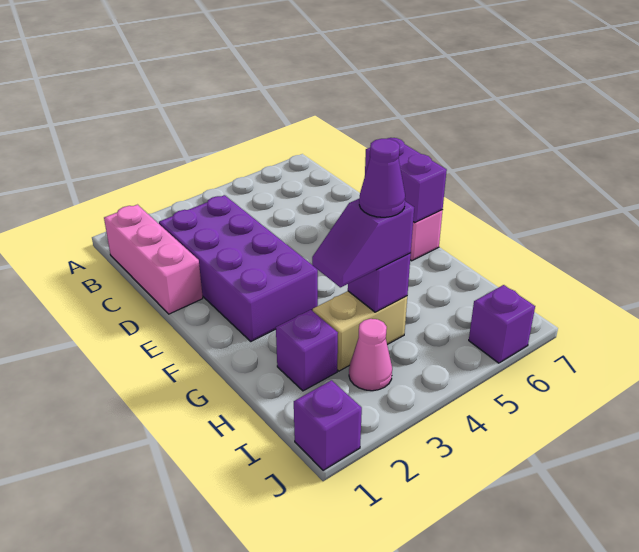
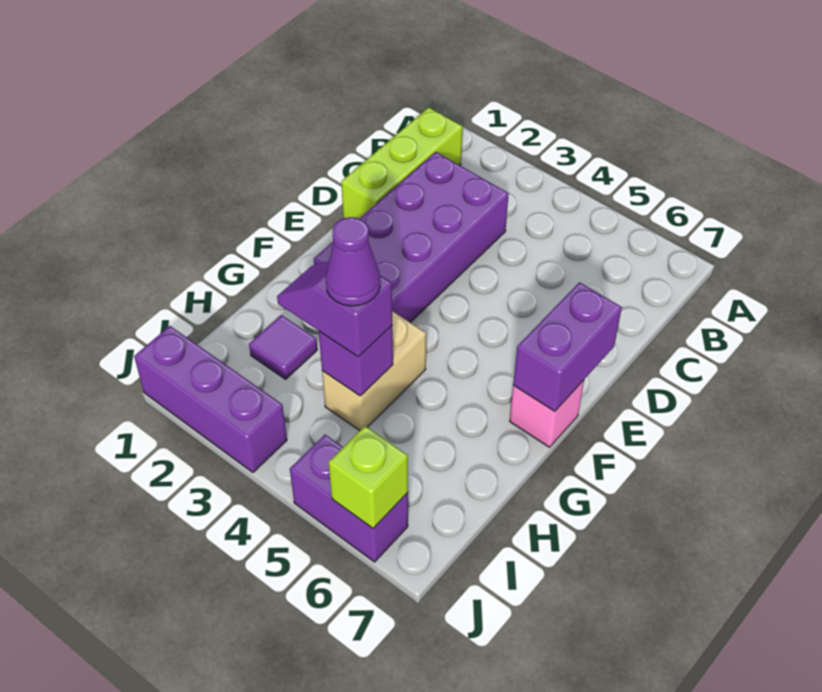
pink brick B1:D1 level 1 -> lime brick B1:D1 level 1
purple brick H2 level 1 -> purple tile H2 level 1
tan brick H3:H4 level 1 -> tan brick G4:H4 level 1
pink cone I3 level 1 -> none
purple brick J1 level 1 -> purple brick J1:J3 level 1
purple brick J6 level 1 -> purple brick J5:J6 level 1
none -> lime brick J6 level 2

